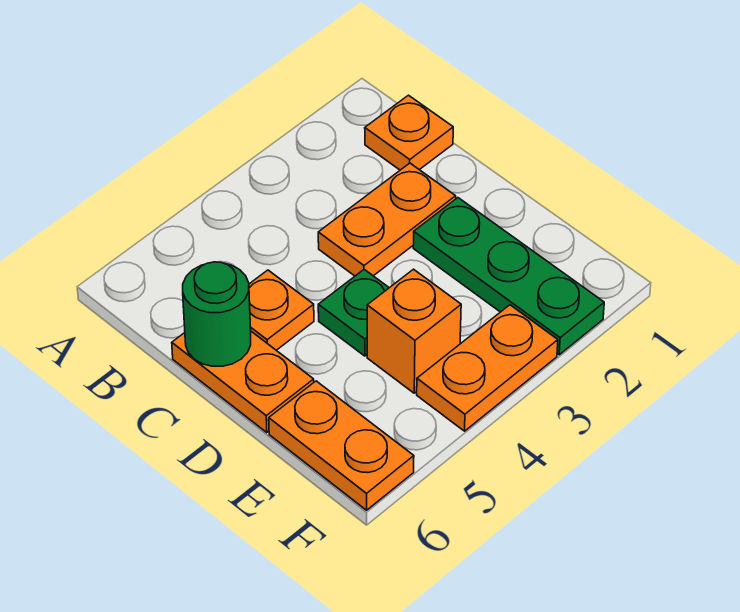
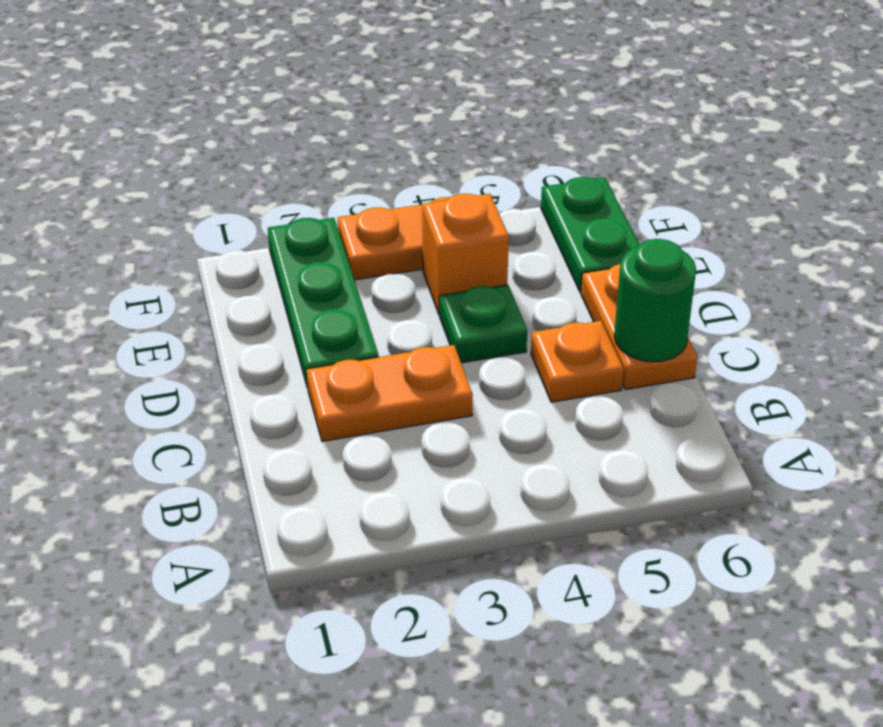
orange plate B1 level 1 -> none
orange plate E6:F6 level 1 -> green plate E6:F6 level 1

